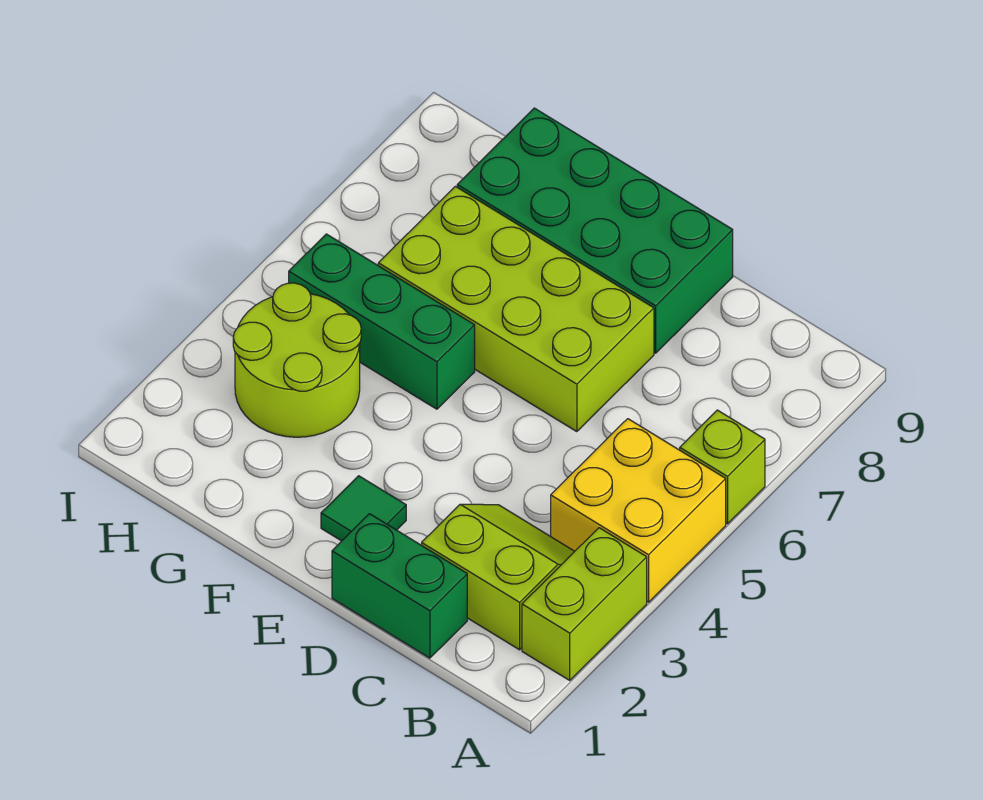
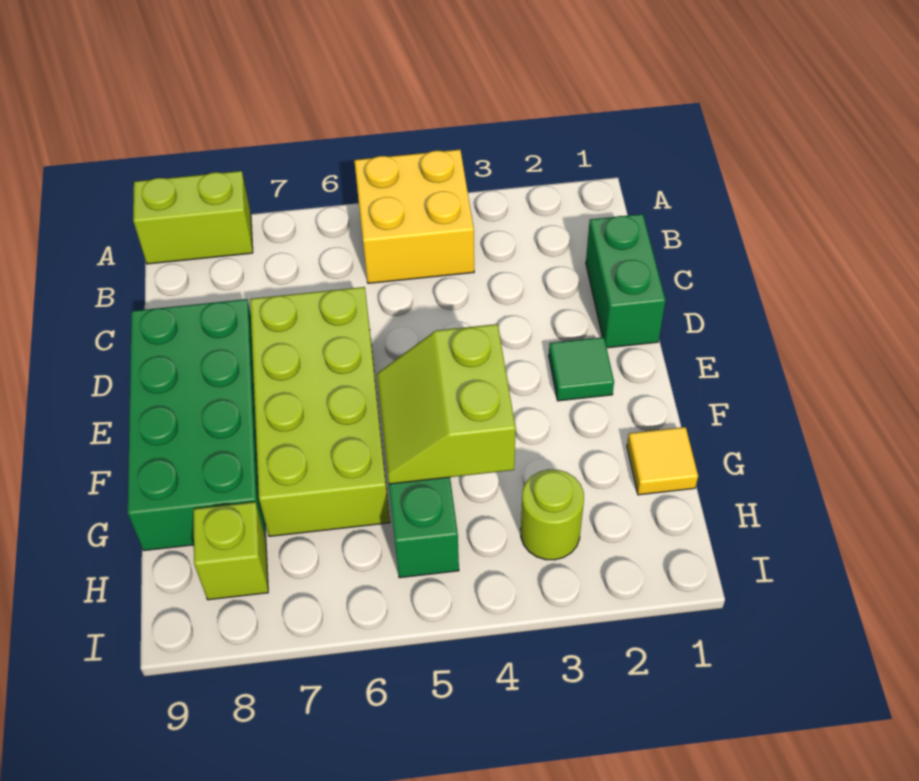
lime brick A2:A3 level 1 -> lime brick A8:A9 level 1
lime brick A6 level 1 -> lime brick H8 level 1
lime slope B2:C3 level 1 top 2 -> lime slope F4:G5 level 2 top 4
none -> yellow tile G1 level 1
lime round brick G3:H4 level 1 -> lime round brick H3 level 1

